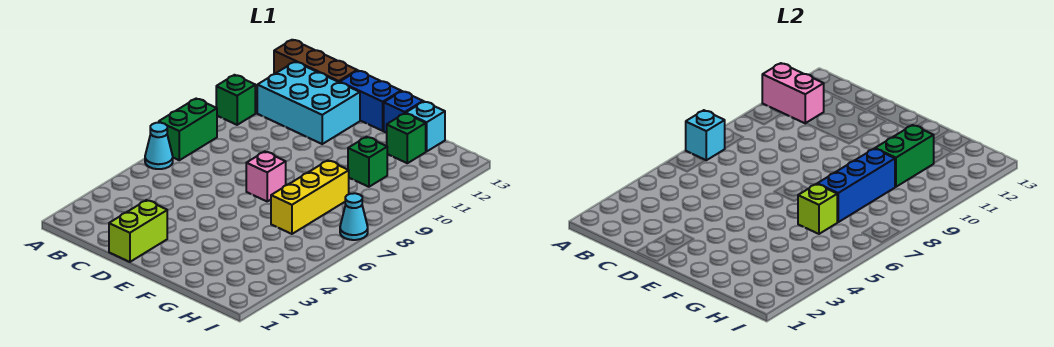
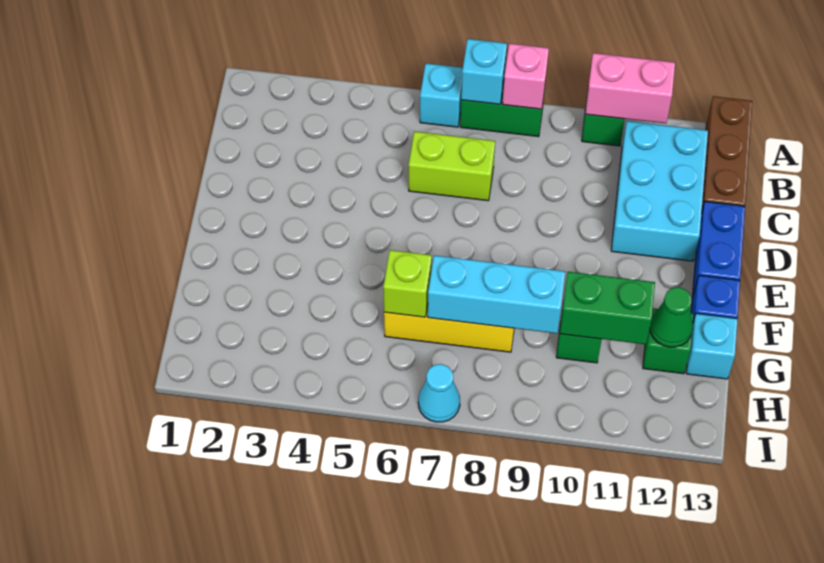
cyan cone A6 level 1 -> cyan brick A6 level 1
pink brick A11:B11 level 2 -> pink brick A10:A11 level 2
lime brick D1:D2 level 1 -> lime brick C6:C7 level 1
pink brick E7 level 1 -> pink brick A8 level 2
blue brick G7:G9 level 2 -> cyan brick G7:G9 level 2
none -> green cone G12 level 2

